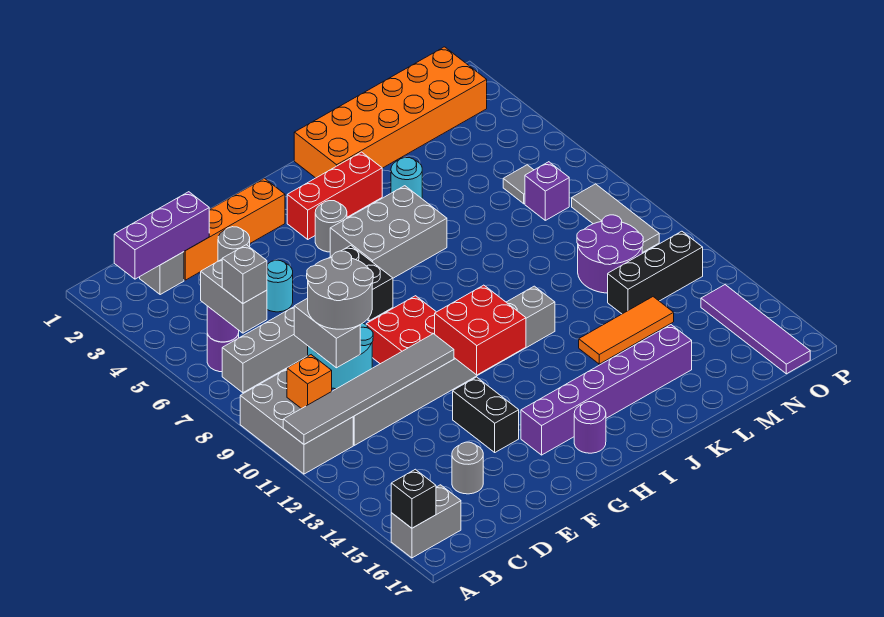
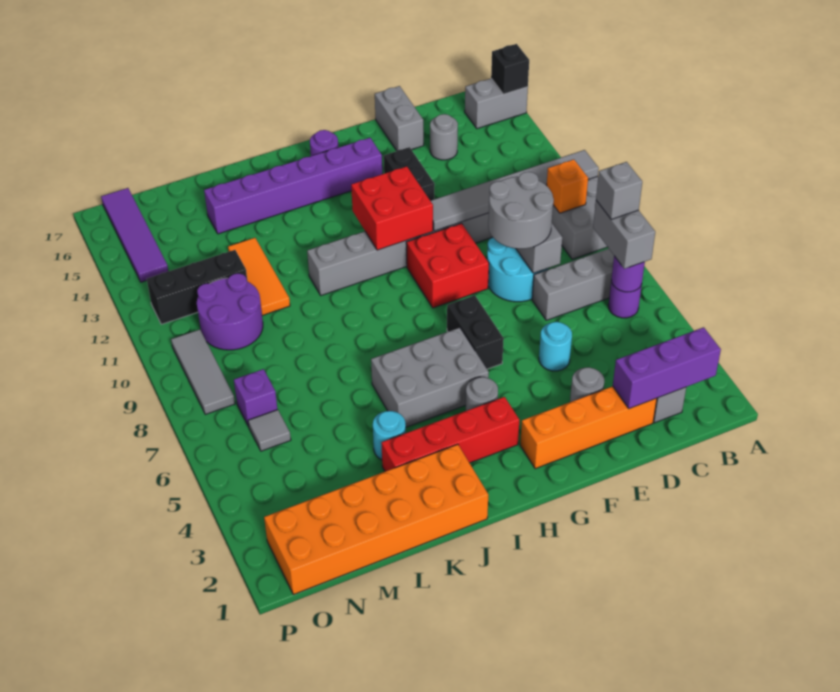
none -> grey brick E16:E17 level 1
red brick H3:J3 level 1 -> red brick H3:K3 level 1
orange tile K13:M13 level 1 -> orange tile L11:L13 level 1

